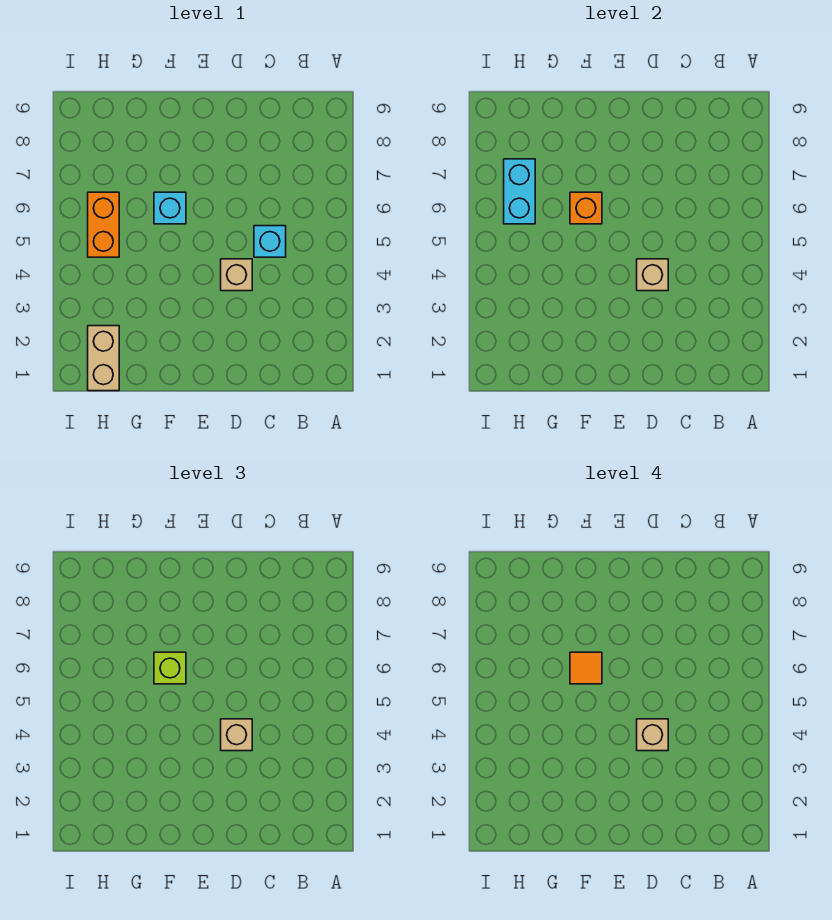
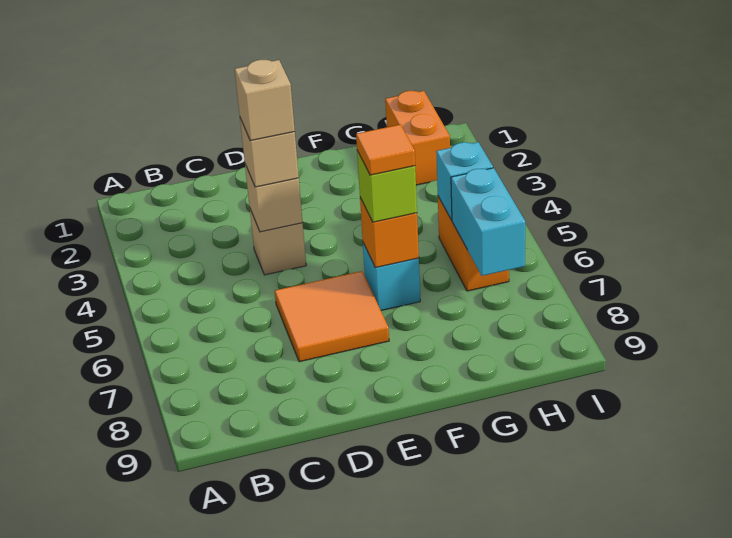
cyan brick C5 level 1 -> cyan brick H5 level 2
none -> orange tile D6:E7 level 1
tan brick H1:H2 level 1 -> orange brick H1:H2 level 1

